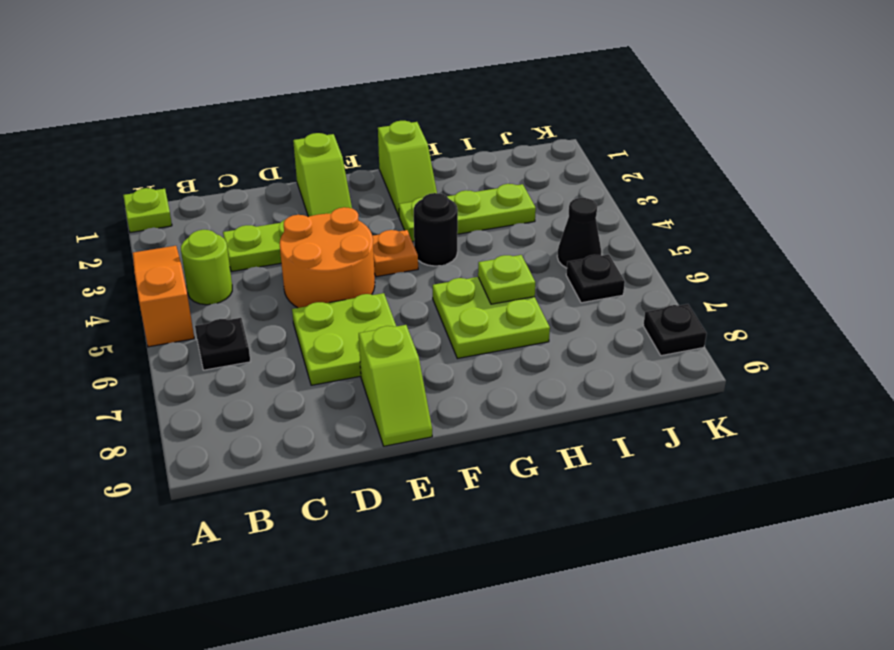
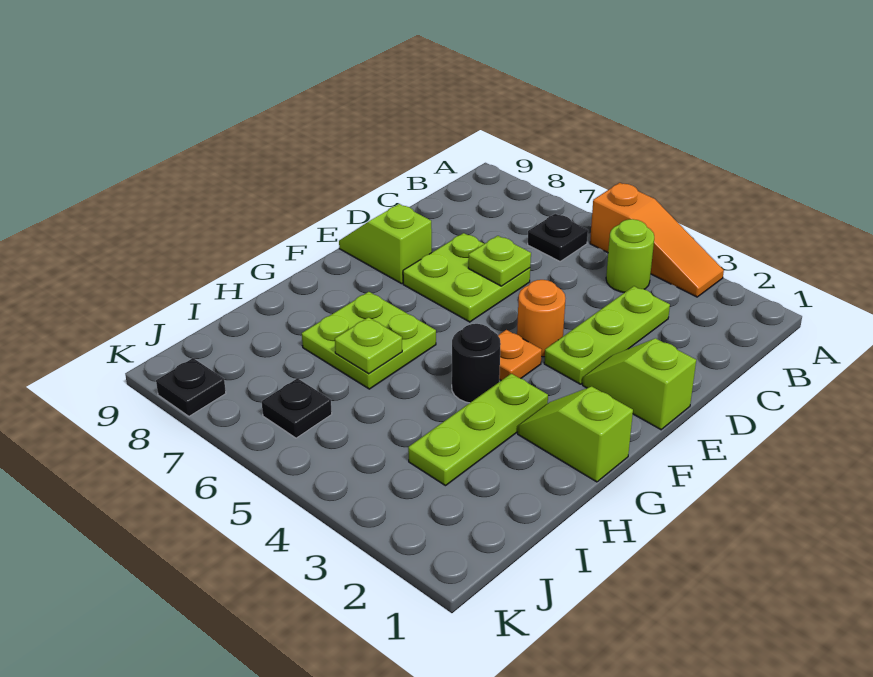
lime plate A1 level 1 -> lime plate D6 level 2
orange round brick D4:E5 level 1 -> orange round brick E4 level 1
black cone J5 level 1 -> none

